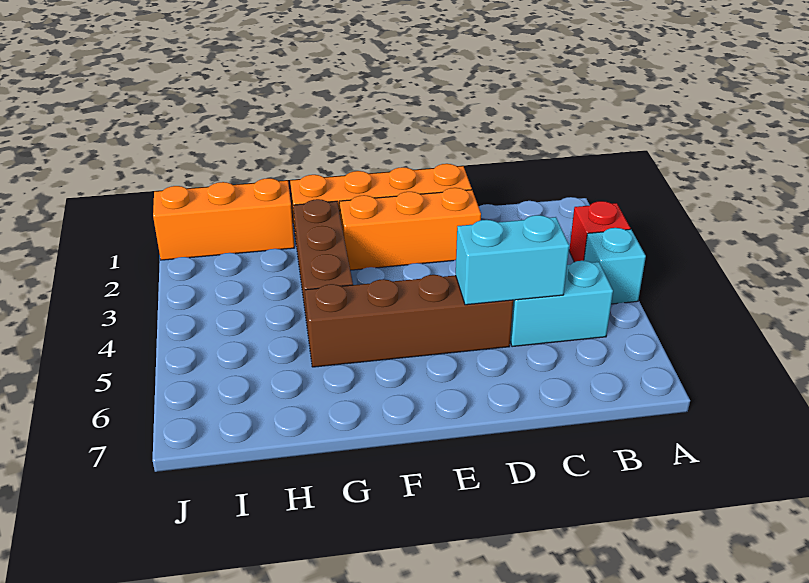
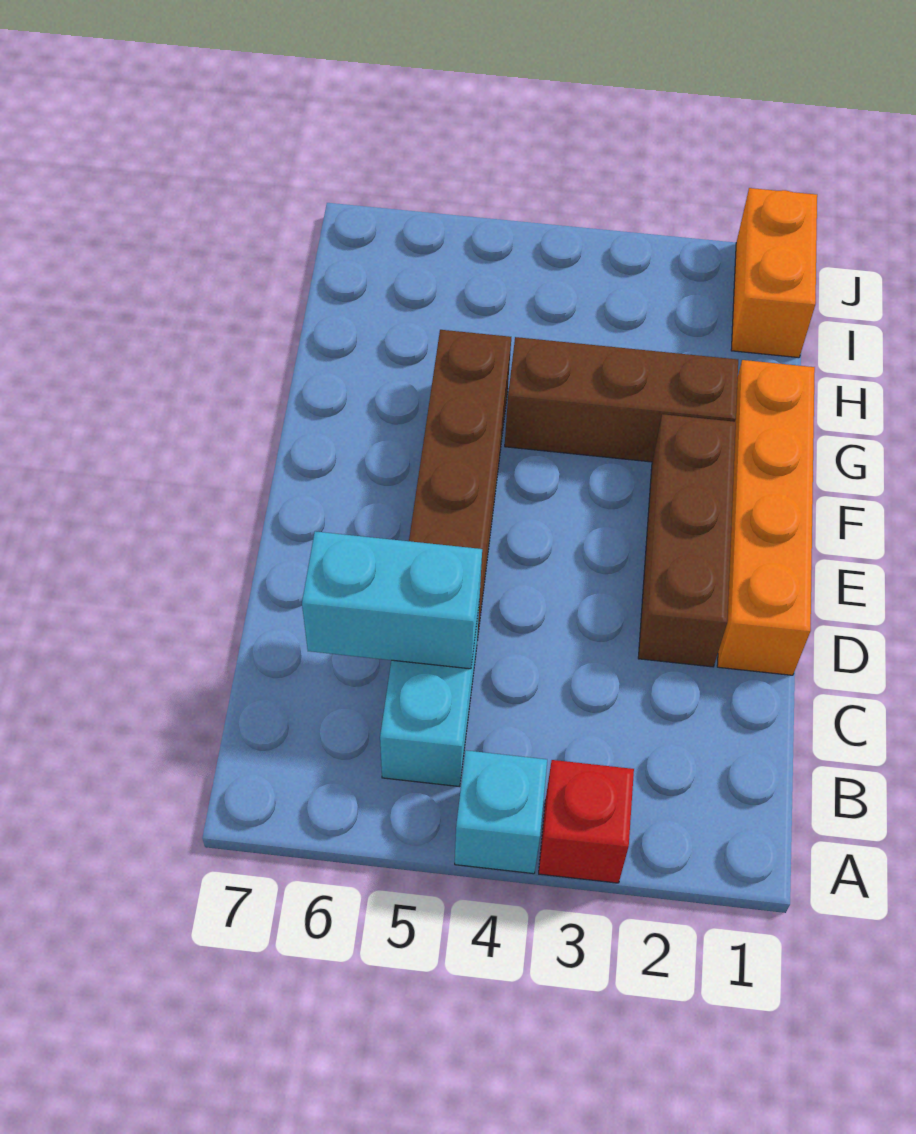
cyan brick C5:D5 level 2 -> cyan brick C5:C6 level 2
orange brick D2:F2 level 1 -> brown brick D2:F2 level 1
orange brick H1:J1 level 1 -> orange brick I1:J1 level 1

